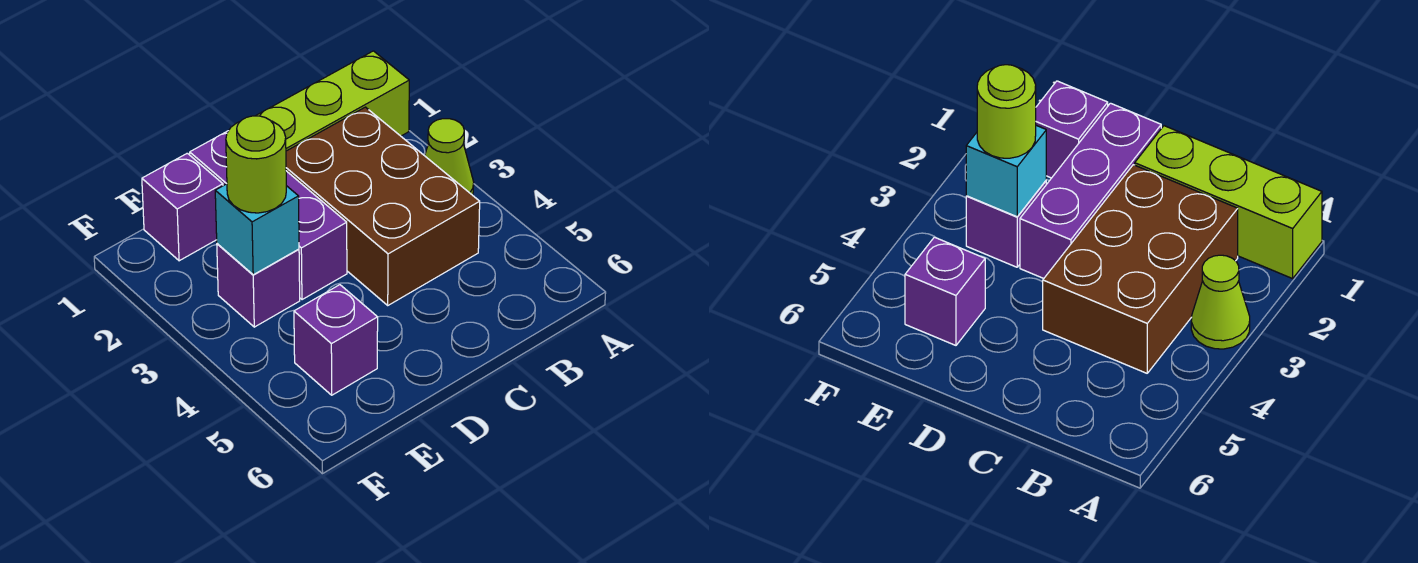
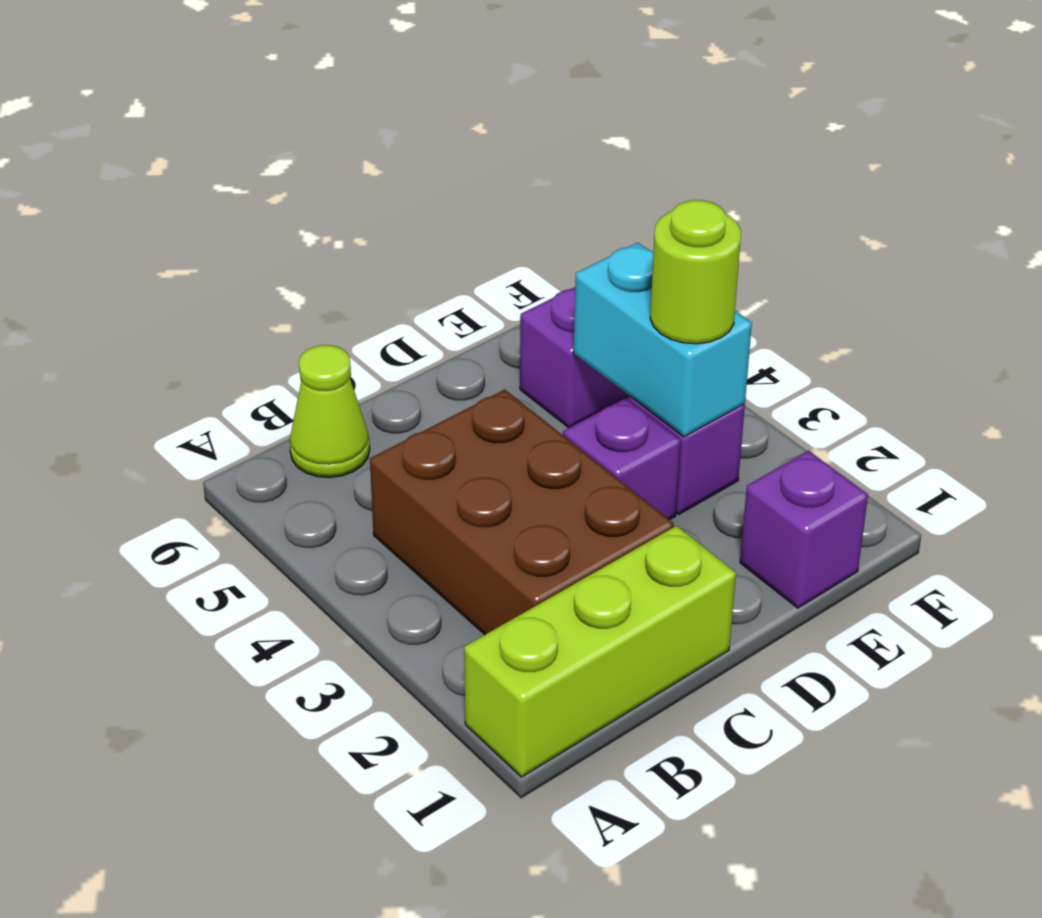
lime cone A3 level 1 -> lime cone B6 level 1
purple brick D1:D3 level 1 -> purple brick D3 level 1
cyan brick E3 level 2 -> cyan brick E3:E4 level 2

